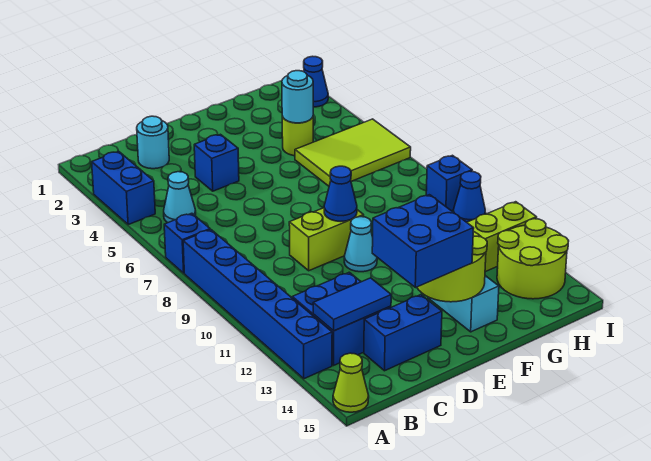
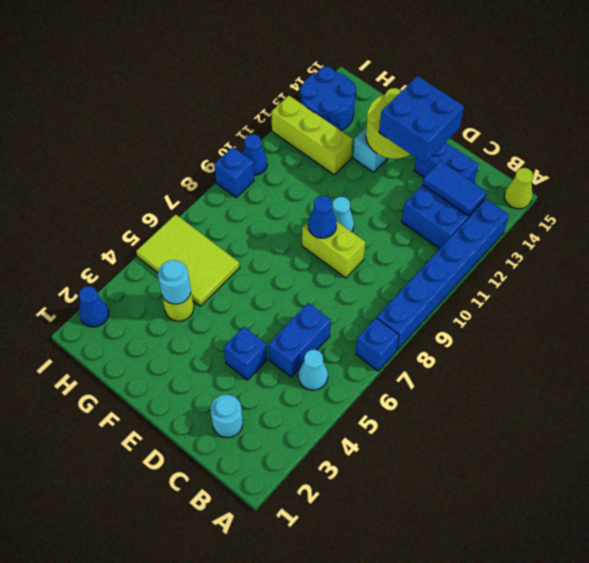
blue brick A3:A4 level 1 -> blue brick C5:C6 level 1
lime round brick H13:I14 level 1 -> blue round brick H13:I14 level 1

